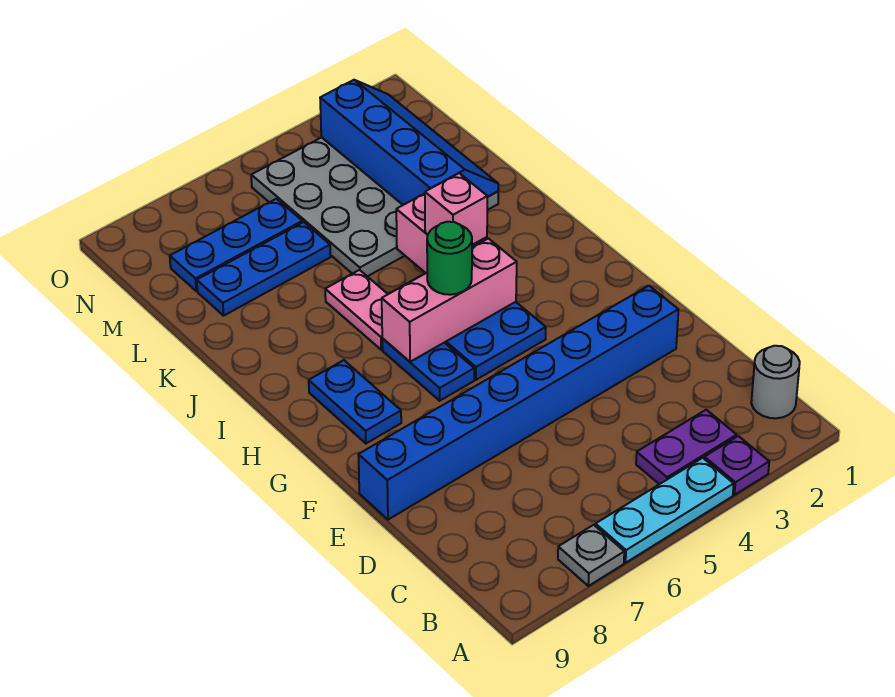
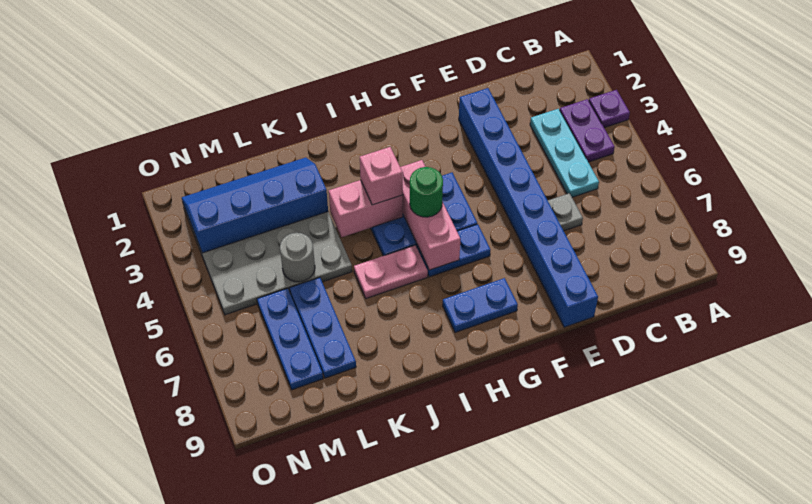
cyan plate A4:A6 level 1 -> cyan plate C3:C5 level 1
grey plate A7 level 1 -> grey plate D6 level 1
grey round brick B1 level 1 -> grey round brick L5 level 2

